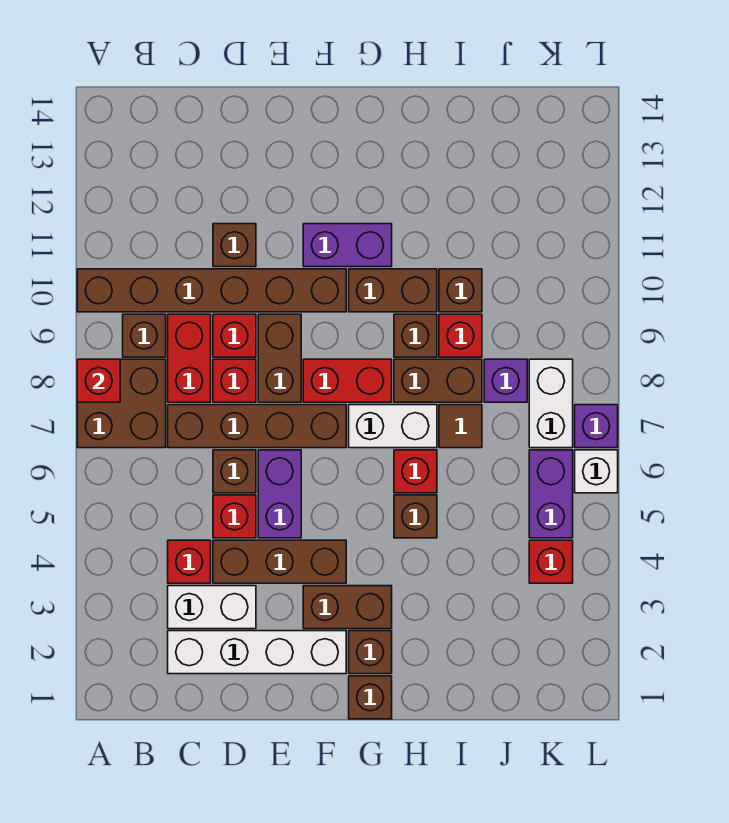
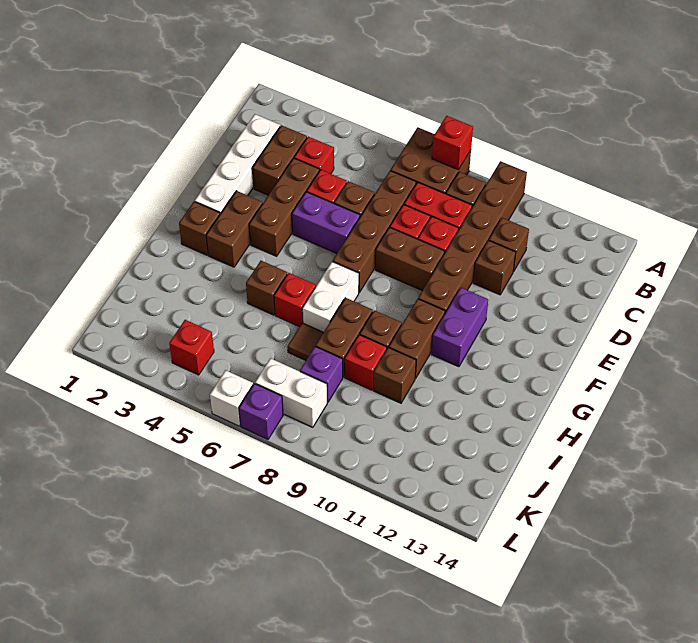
white brick C3:D3 level 1 -> brown brick C3:D3 level 1
red brick F8:G8 level 1 -> none
brown brick G1 level 1 -> brown brick C11 level 1
purple brick K5:K6 level 1 -> none

